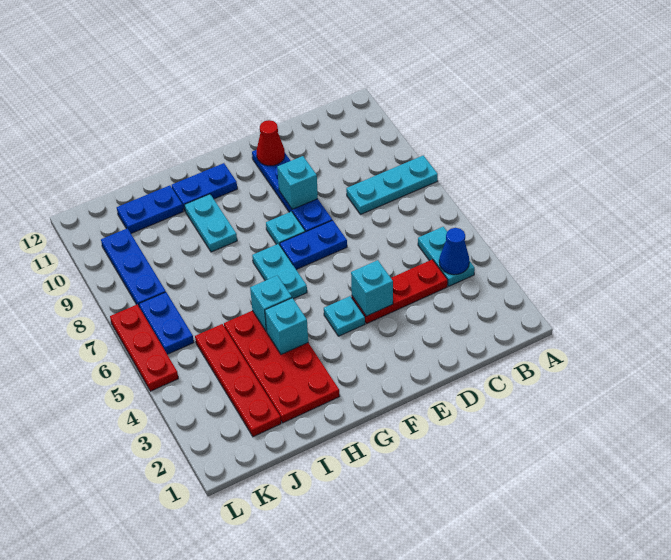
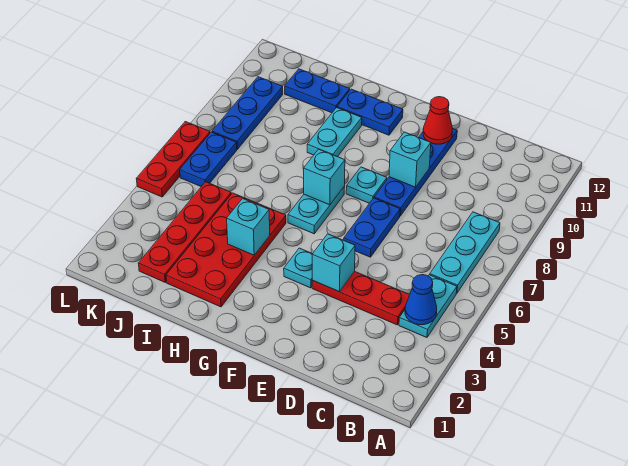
cyan plate A8:C8 level 1 -> cyan plate B6:B8 level 1
blue plate E7:F7 level 1 -> blue plate E6:E7 level 1
cyan brick H5 level 2 -> cyan brick G7 level 2

